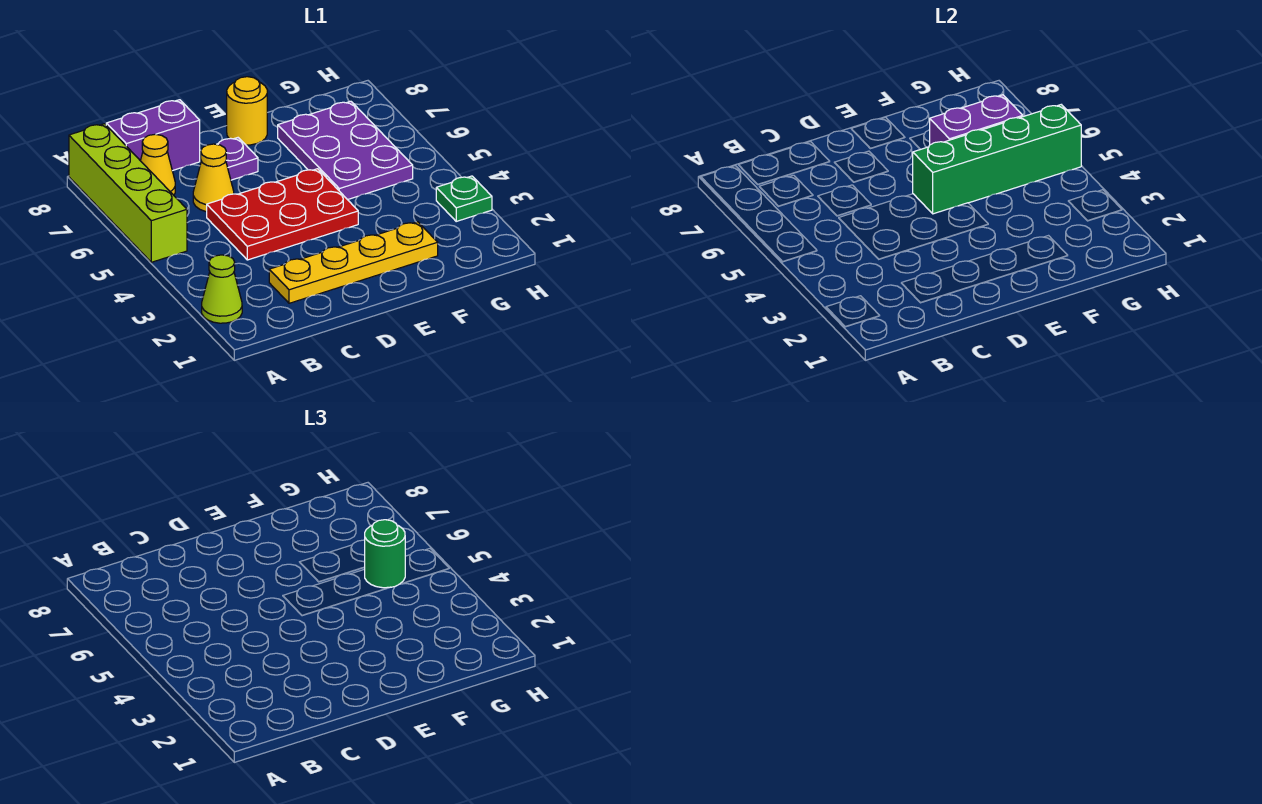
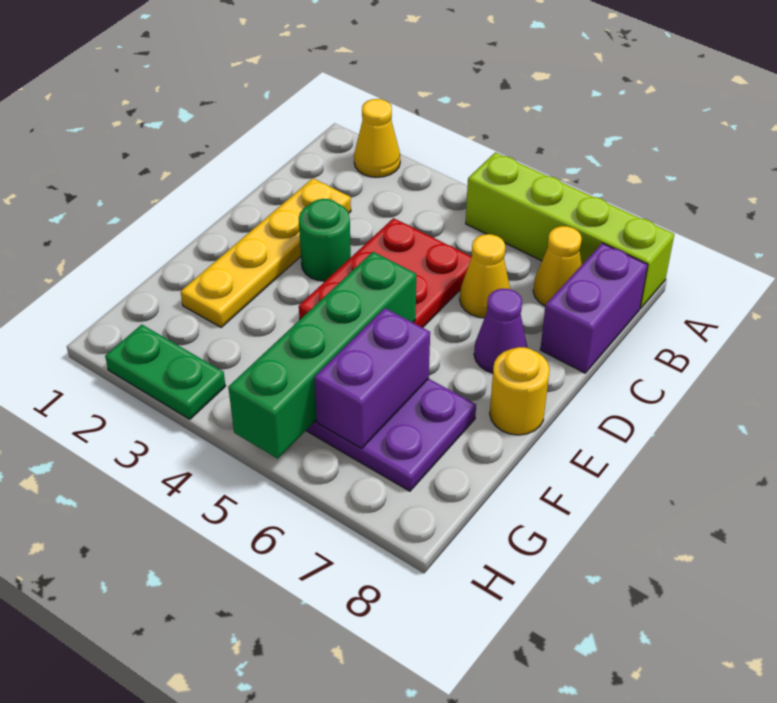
lime cone A2 level 1 -> yellow cone A2 level 1
purple plate D7 level 1 -> purple cone D7 level 1
green round brick G5 level 3 -> green round brick D3 level 1
green plate H3 level 1 -> green plate H2:H3 level 1

